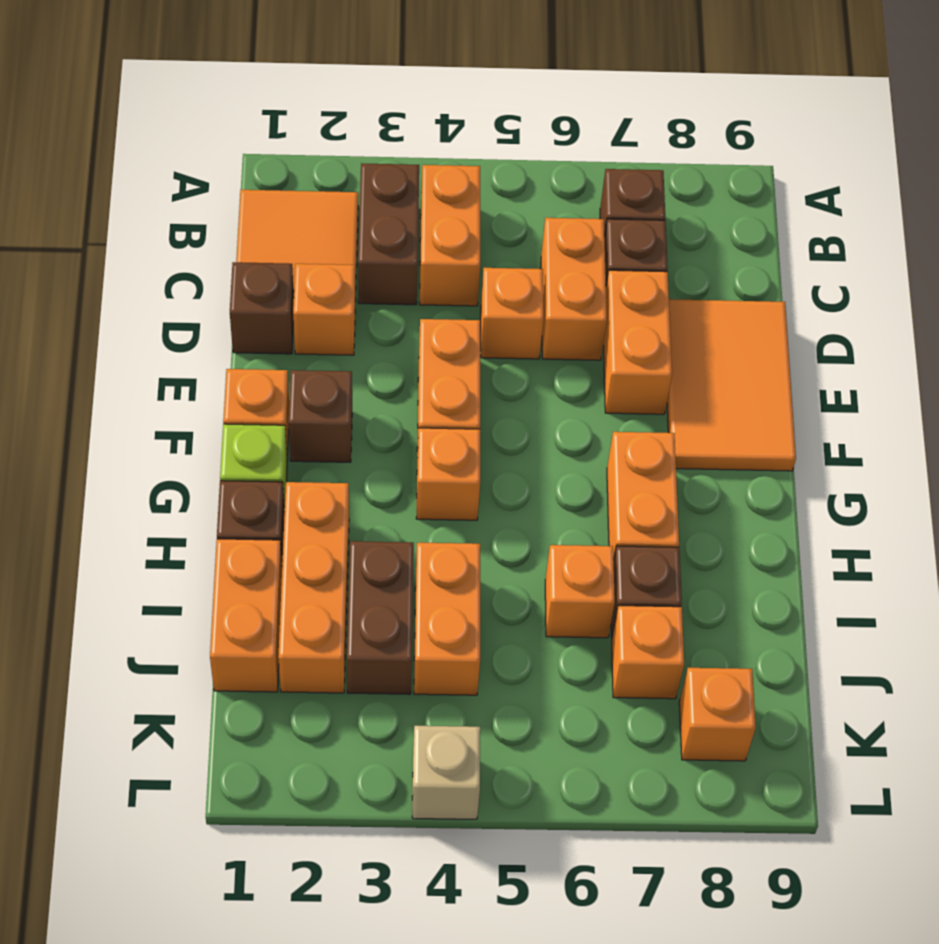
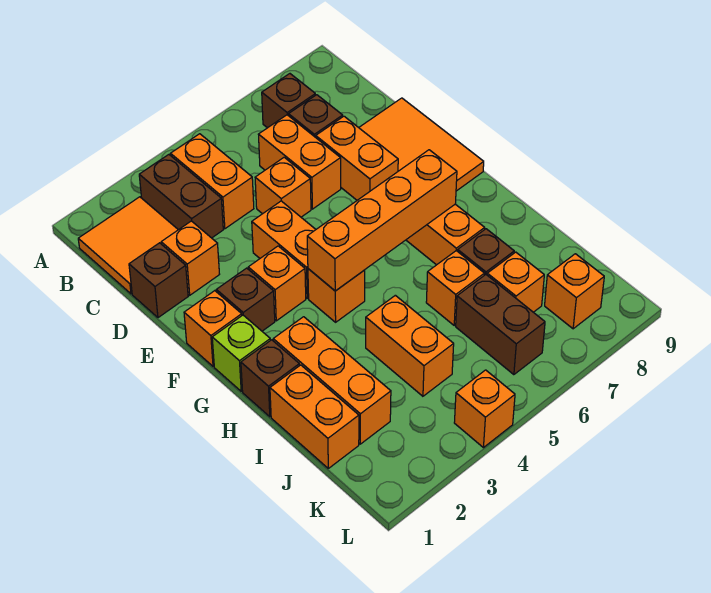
none -> orange brick F3 level 1
none -> orange brick G4:G7 level 2
brown brick I3:J3 level 1 -> brown brick J6:K6 level 1
tan brick L4 level 1 -> orange brick L4 level 1

